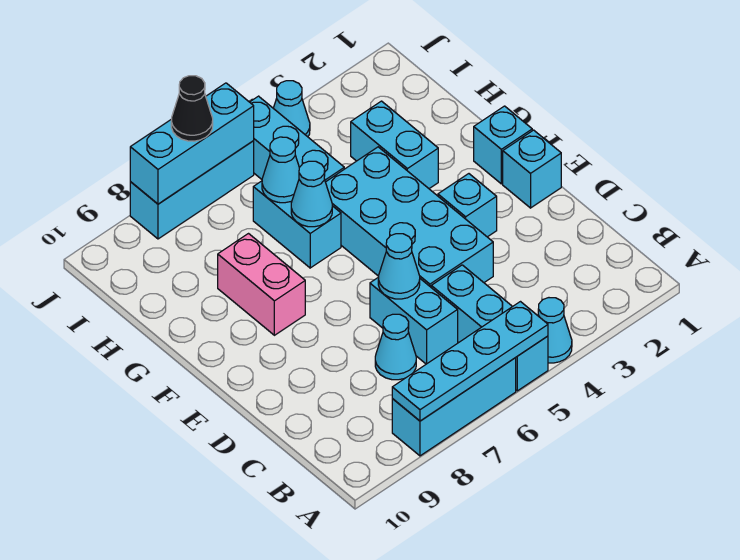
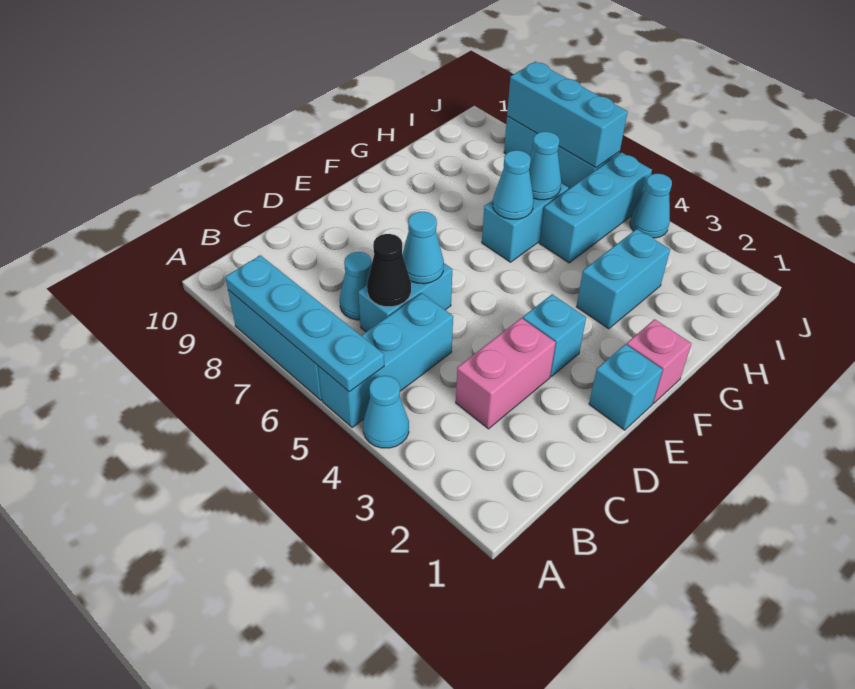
cyan brick D4:G5 level 1 -> none
cyan brick F1 level 1 -> pink brick F1 level 1
pink brick F8:G8 level 1 -> pink brick C3:D3 level 1
black cone J7 level 3 -> black cone C6 level 2

